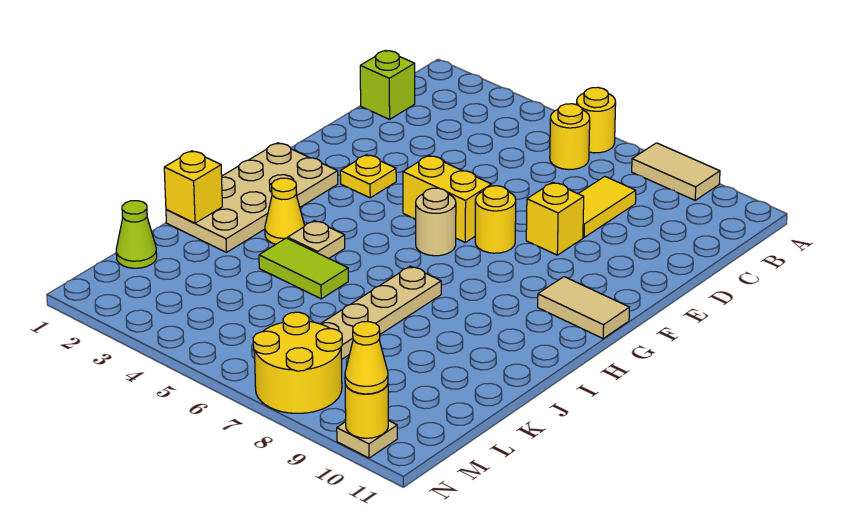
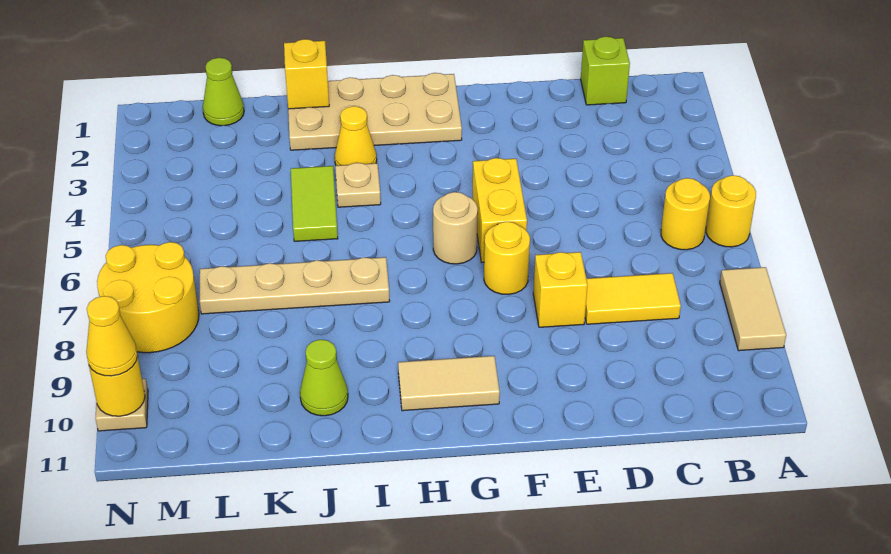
yellow plate F3 level 1 -> none
tan tile G10:G11 level 1 -> tan tile G10:H10 level 1
none -> lime cone J10 level 1

